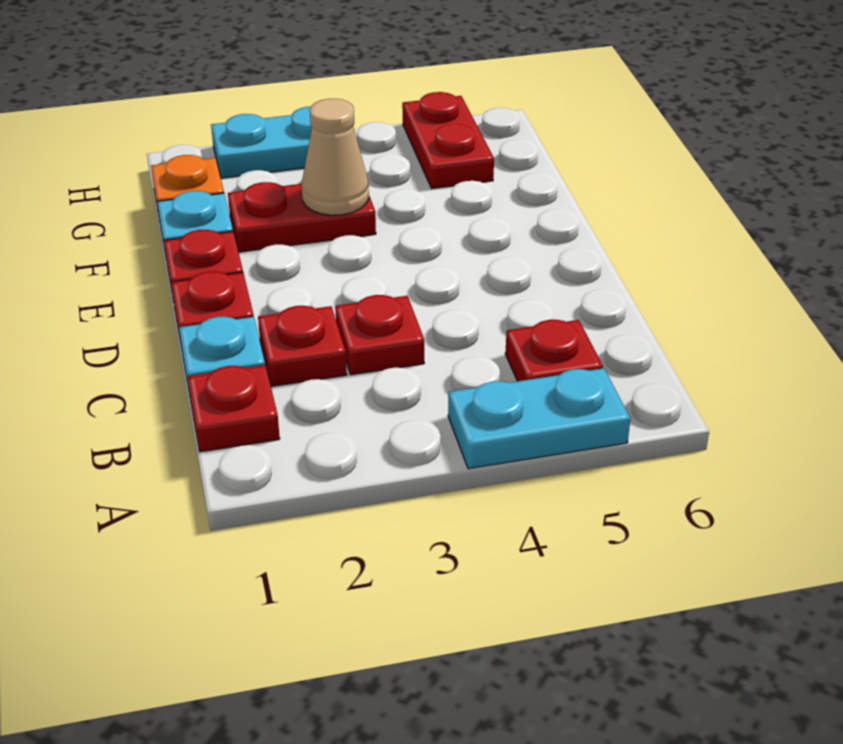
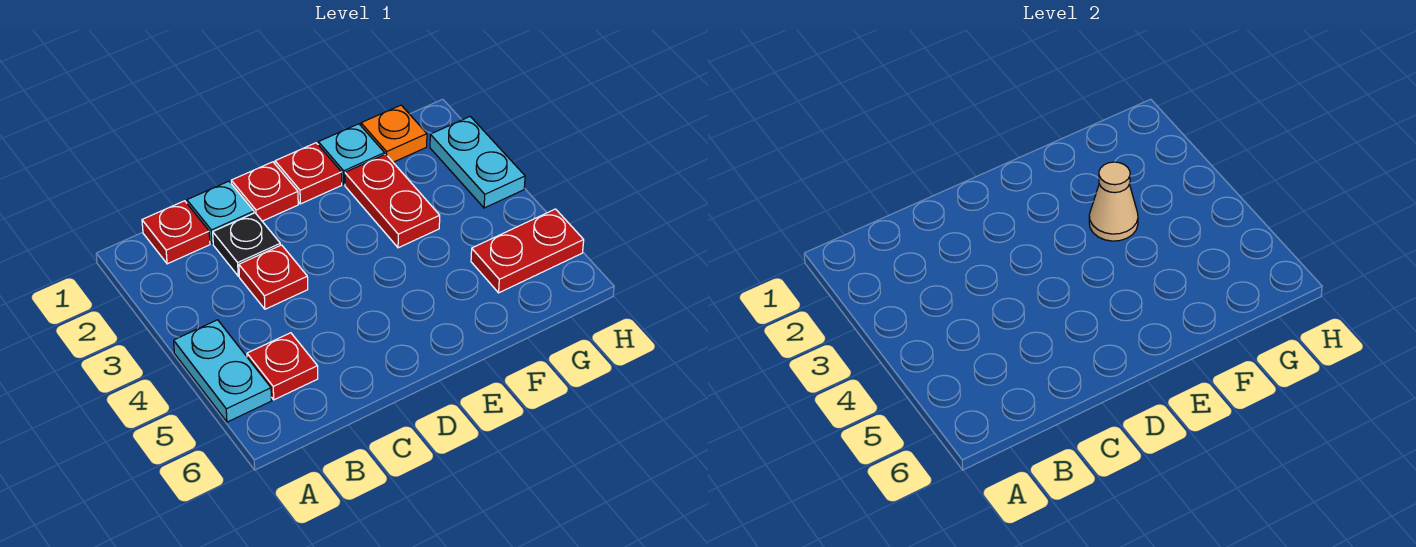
red plate C2 level 1 -> black plate C2 level 1

